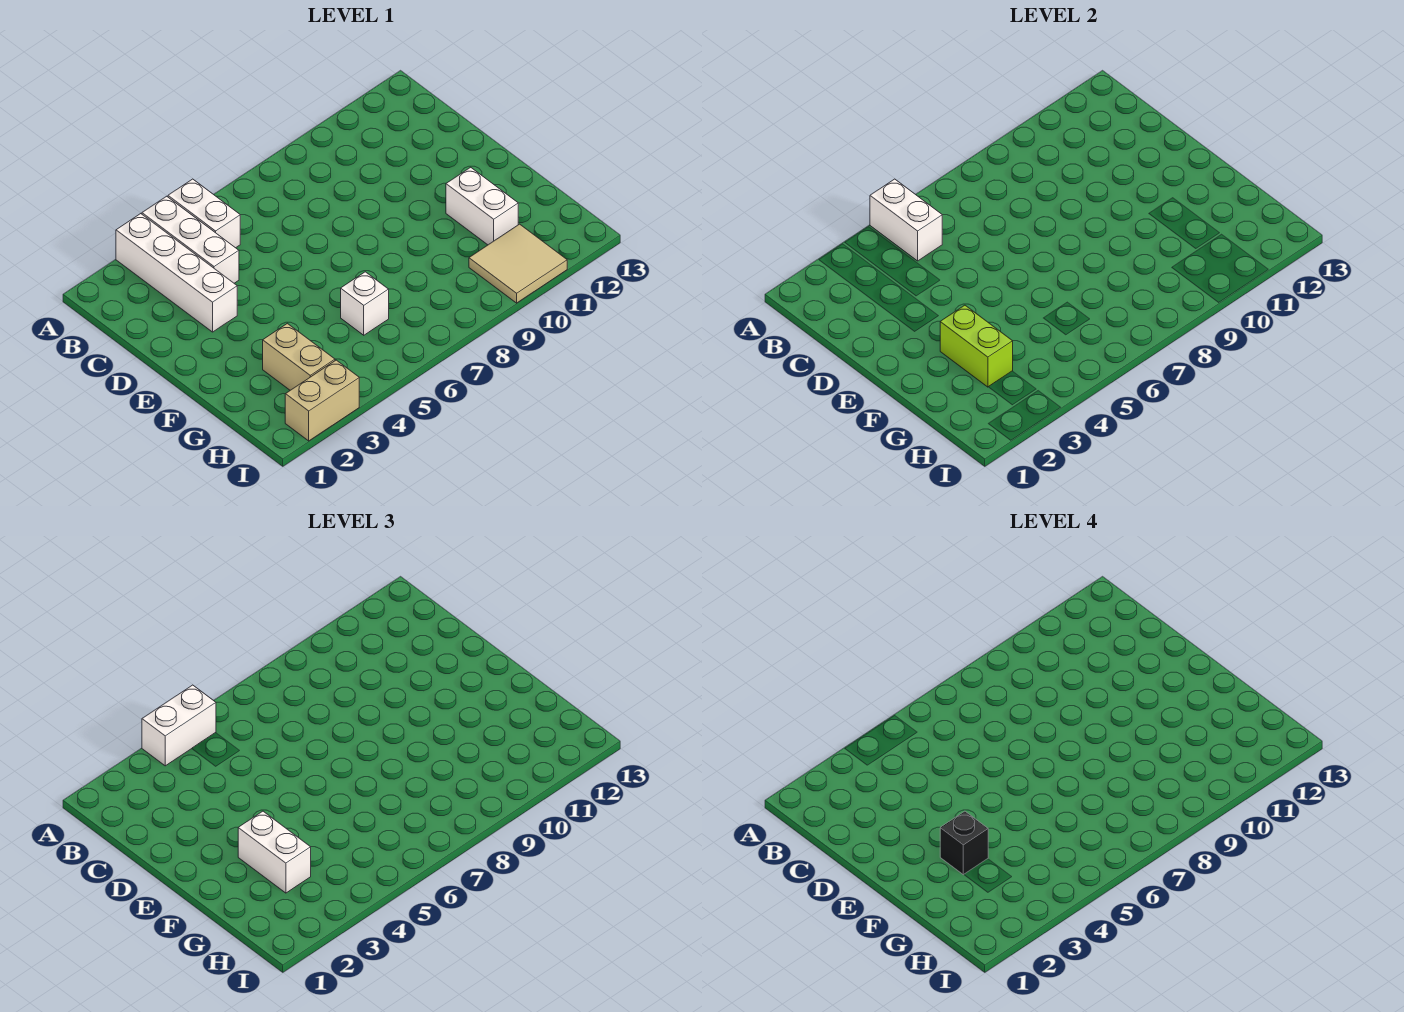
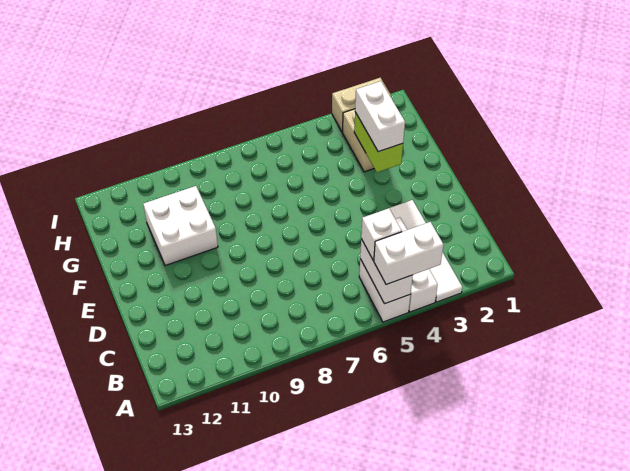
white brick A3:D3 level 1 -> white tile A3:D3 level 1
black brick F3 level 4 -> none
white brick F11:G11 level 1 -> white brick F10:G11 level 1
white brick G6 level 1 -> white brick B5 level 3
tan tile H10:I11 level 1 -> none

